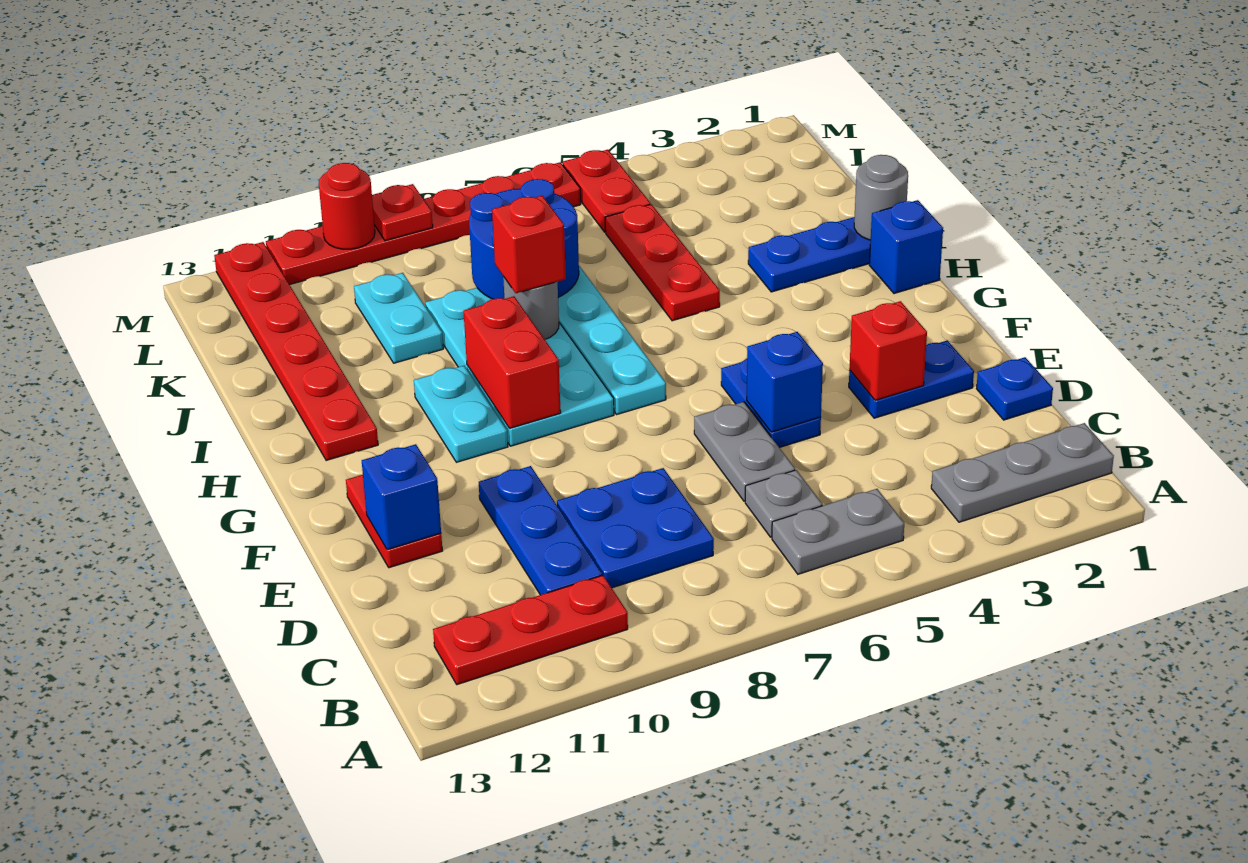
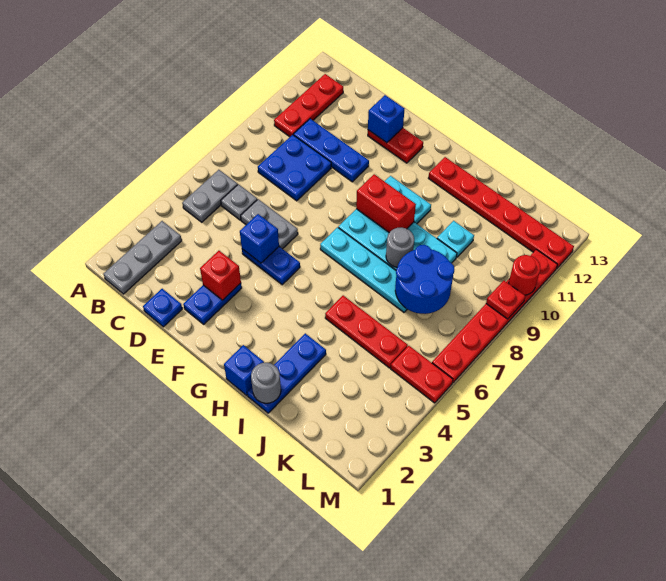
red brick I8 level 3 -> none
cyan plate J10:K10 level 1 -> cyan plate J10 level 1

